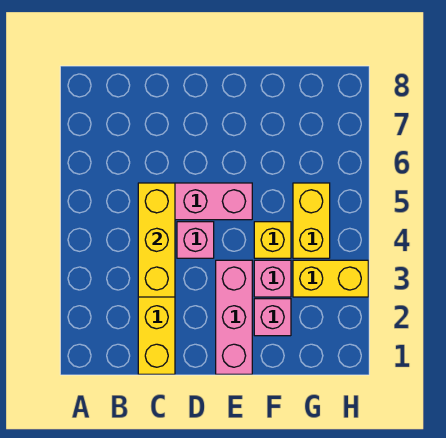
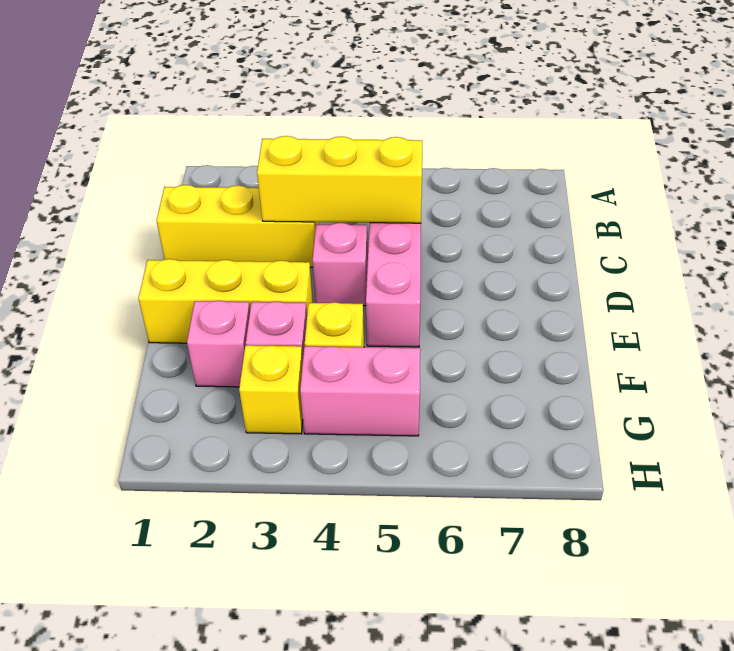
pink brick E1:E3 level 1 -> yellow brick E1:E3 level 1
yellow brick G3:H3 level 1 -> yellow brick G3 level 1
yellow brick G4:G5 level 1 -> pink brick G4:G5 level 1

